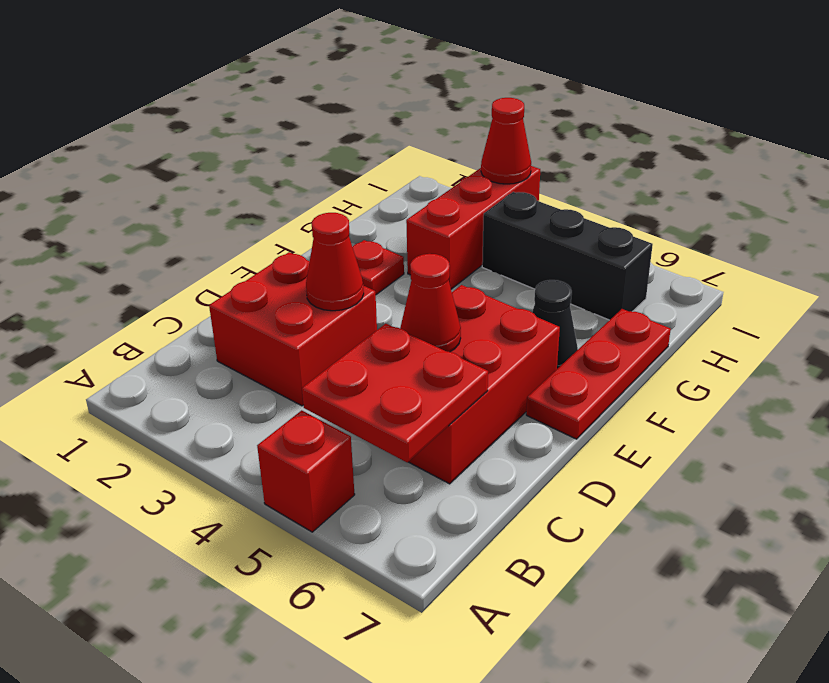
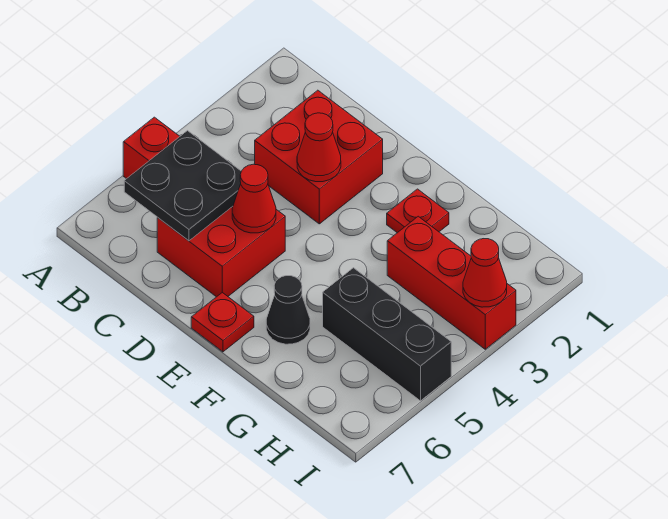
red plate B5:C6 level 2 -> black plate B5:C6 level 2
red brick C5:E6 level 1 -> red brick C5:D6 level 1
red plate E7:G7 level 1 -> red plate E7 level 1
black brick H4:H6 level 1 -> black brick G5:I5 level 1

